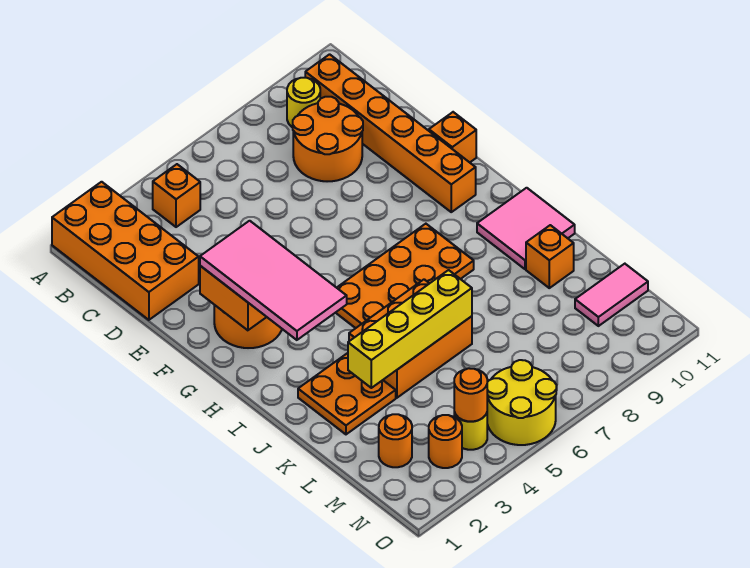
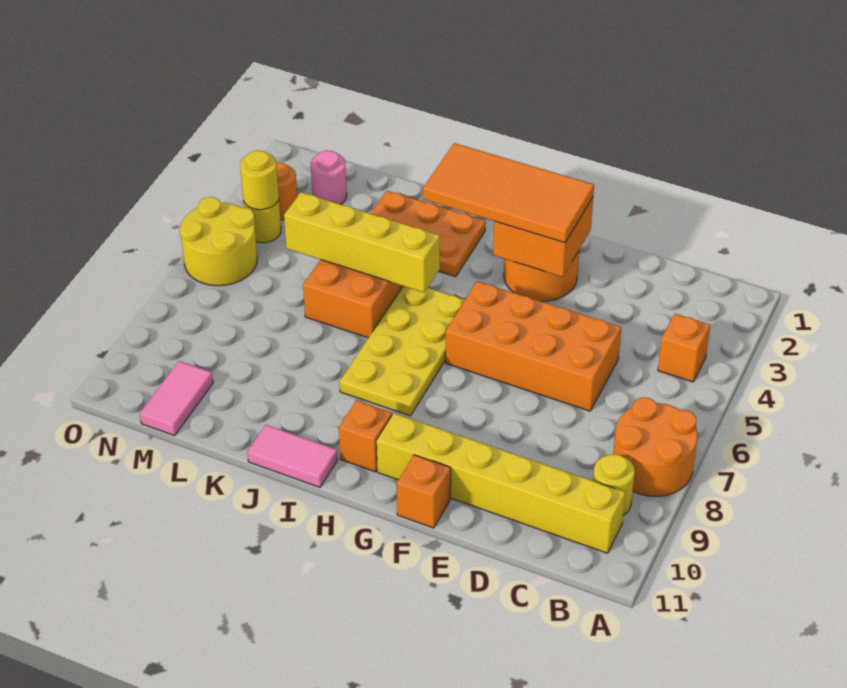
orange brick A1:D2 level 1 -> orange brick D5:G6 level 1
orange brick B10:G10 level 1 -> yellow brick B10:G10 level 1
orange round brick C8:D9 level 1 -> orange round brick A7:B8 level 1
pink tile F2:I3 level 3 -> orange tile F2:I3 level 3
orange plate H5:I8 level 1 -> yellow plate H5:I8 level 1
pink tile I10:J11 level 1 -> pink tile I11:J11 level 1
orange plate J2:K3 level 1 -> orange plate I2:K3 level 1
yellow brick K3:K6 level 2 -> yellow brick I5:L5 level 2
orange brick K10 level 1 -> orange brick H10 level 1
orange round brick M2 level 1 -> pink round brick M2 level 1
orange round brick N4 level 2 -> yellow round brick N4 level 2

